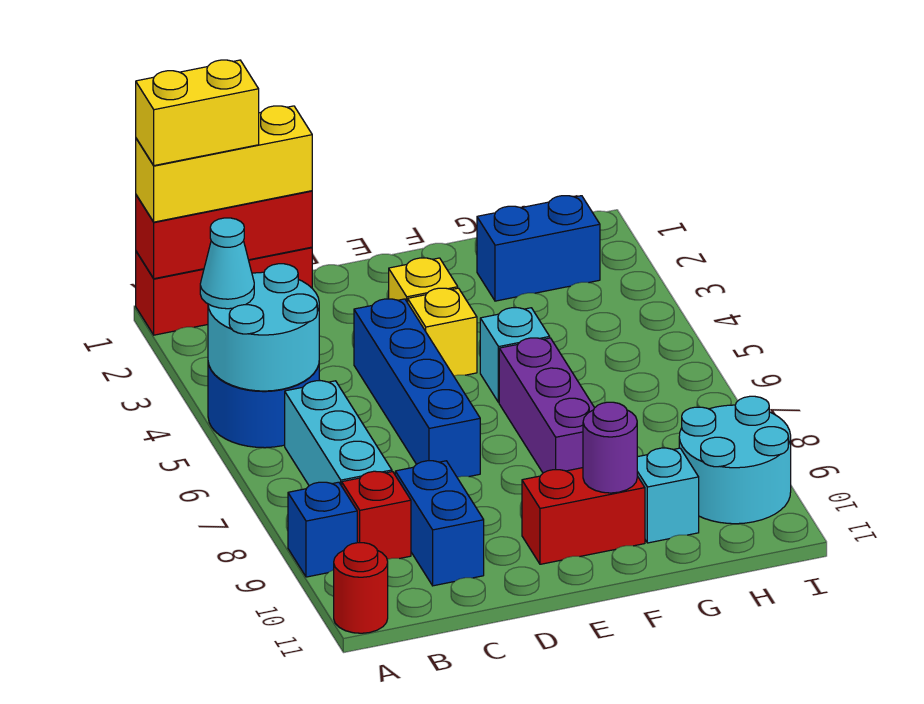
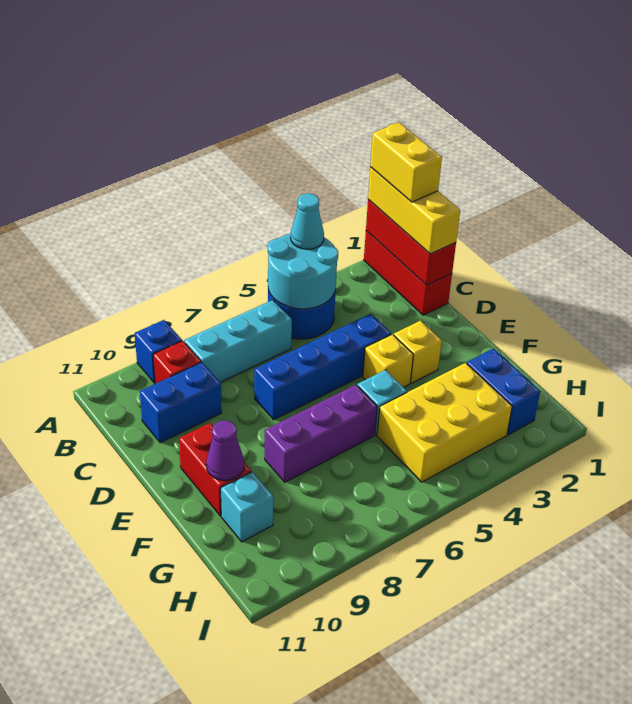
red round brick A11 level 1 -> none
purple round brick F10 level 2 -> purple cone F10 level 2
none -> yellow brick G3:H5 level 1
cyan round brick H9:I10 level 1 -> none

